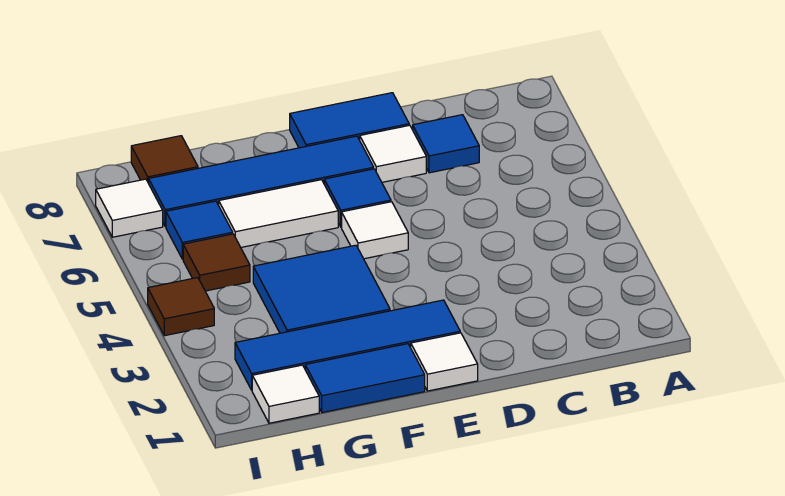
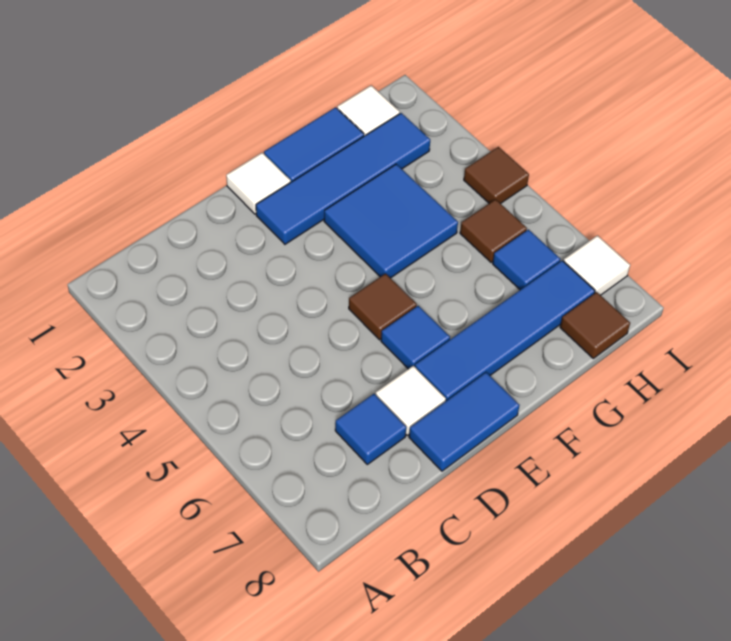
white tile E5 level 1 -> brown tile E5 level 1
white tile F6:G6 level 1 -> none

